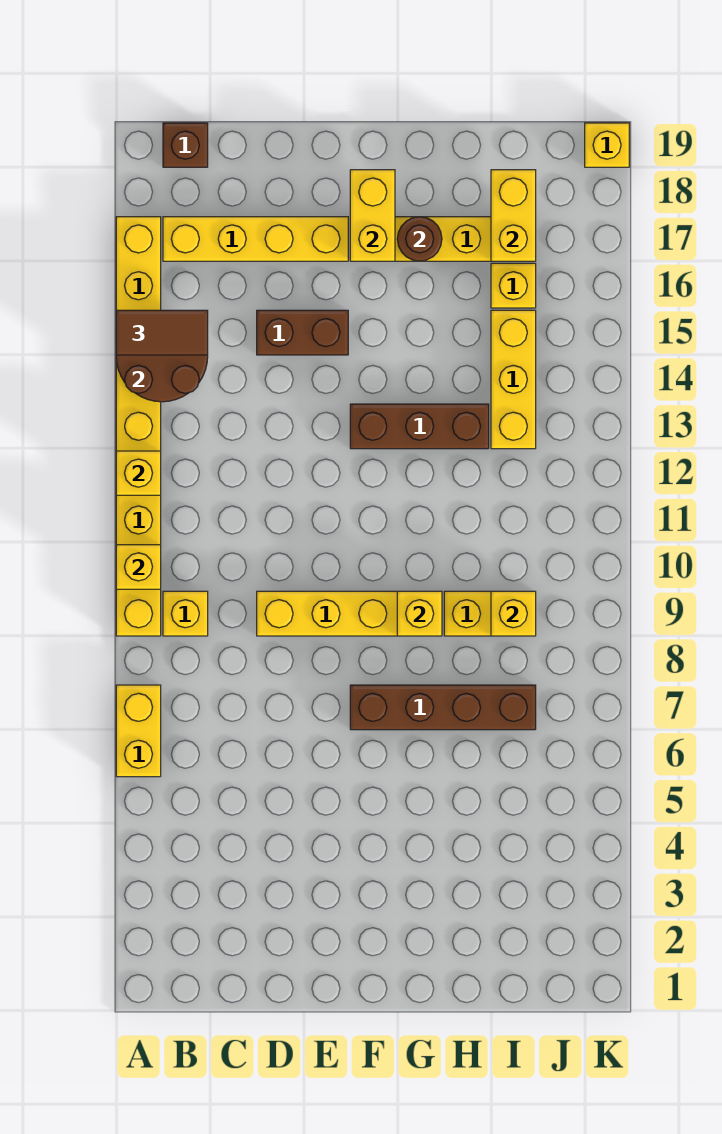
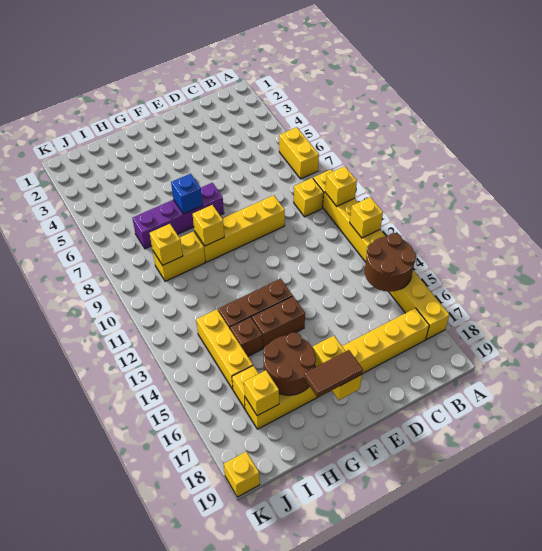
brown tile A15:B15 level 3 -> brown tile F18:G18 level 3
brown brick B19 level 1 -> brown brick H14 level 1
brown brick D15:E15 level 1 -> brown brick F14:G14 level 1
brown brick F7:I7 level 1 -> purple brick F7:I7 level 1
none -> blue brick G7 level 2
brown round brick G17 level 2 -> brown round brick G16:H17 level 2
yellow brick I17:I18 level 2 -> yellow brick I17 level 2

